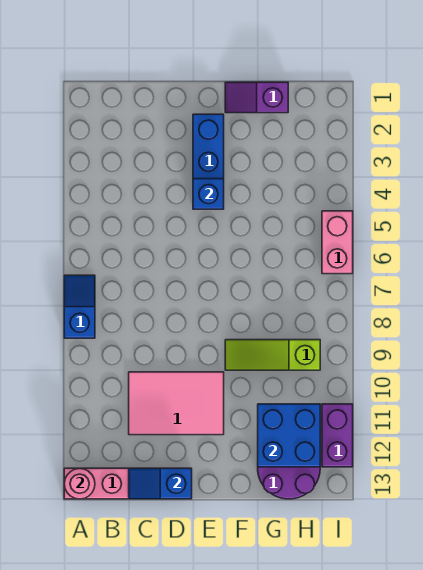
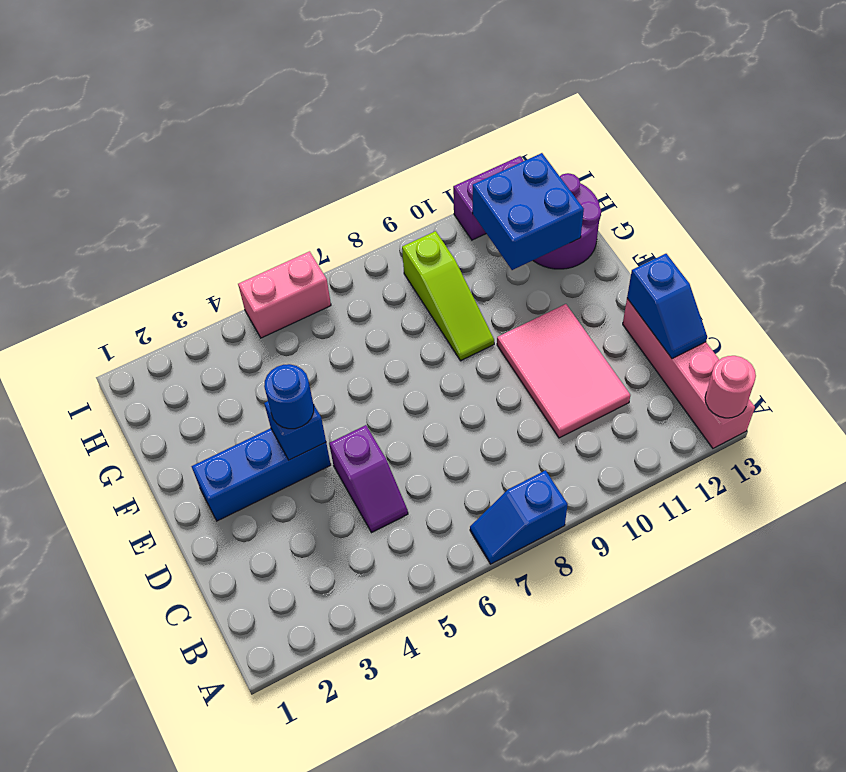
none -> blue round brick E4 level 3
purple slope F1:G1 level 1 top G -> purple slope C5:D5 level 1 top D

